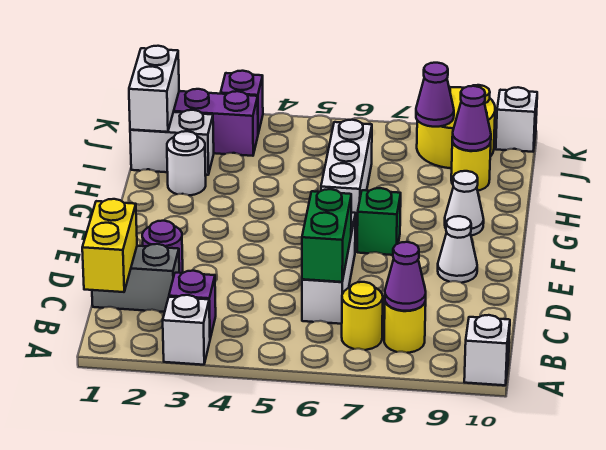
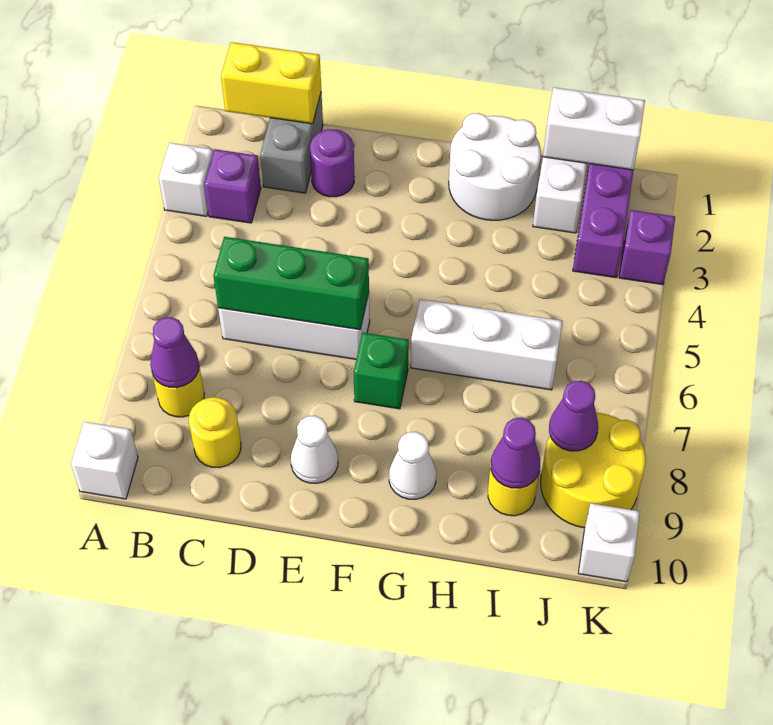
yellow round brick B7 level 1 -> yellow round brick C9 level 1
green brick C6:D6 level 2 -> green brick C6:E6 level 2
white round brick H2 level 1 -> white round brick G1:H2 level 1

